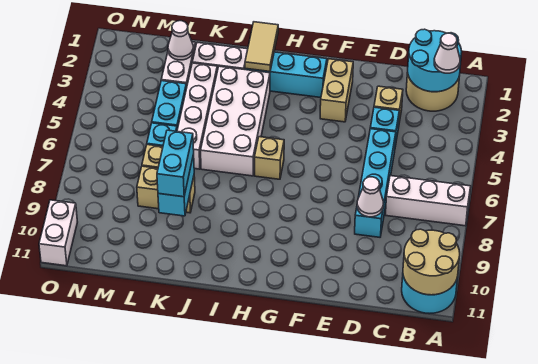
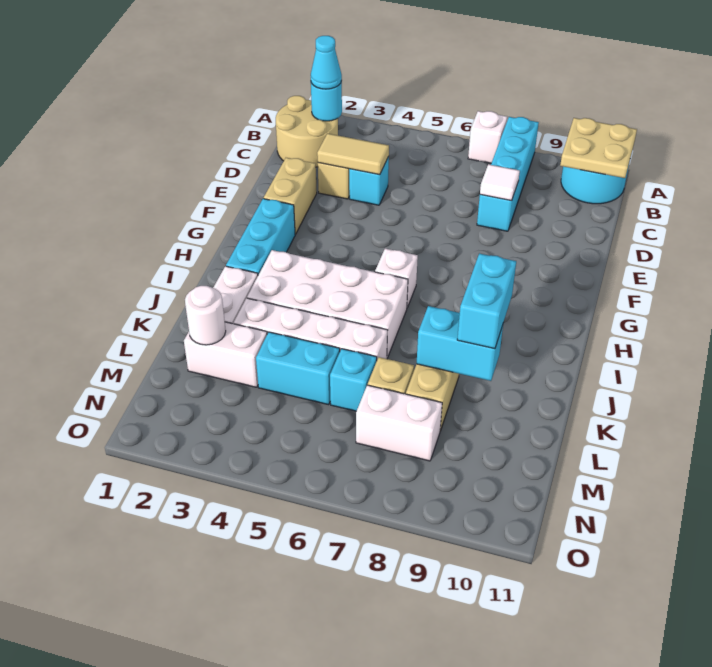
white brick A7:C7 level 1 -> white brick A7 level 1
tan round brick A10:B11 level 2 -> tan plate A10:B11 level 2
cyan round brick B1:C2 level 2 -> cyan round brick B2 level 2
white cone B2 level 3 -> cyan cone B2 level 3
cyan brick D5:D8 level 1 -> cyan brick A8:D8 level 1
white cone D8 level 2 -> white tile D8 level 2
tan brick F2:F3 level 1 -> tan brick E2:F2 level 1
tan brick H6 level 1 -> white brick H6 level 1
tan tile I1:I2 level 2 -> tan tile D3:D4 level 2
cyan brick K8:K9 level 3 -> cyan brick J9:K9 level 3
white cone L2 level 2 -> white round brick L2 level 2
white brick O10:O11 level 1 -> white brick M7:M8 level 1

